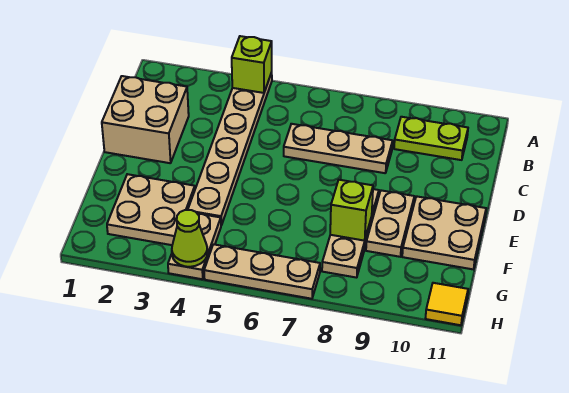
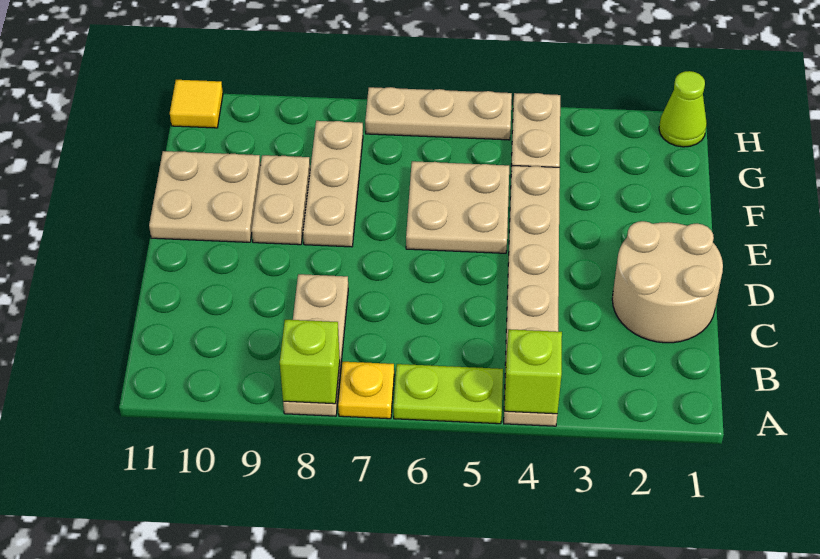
none -> yellow plate A7 level 1
lime plate B9:B10 level 1 -> lime plate A5:A6 level 1
tan brick C1:D2 level 1 -> tan round brick C1:D2 level 1
tan plate C6:C8 level 1 -> tan plate A8:C8 level 1
tan plate F2:G3 level 1 -> tan plate E5:F6 level 1
lime brick F8 level 2 -> lime brick A8 level 2
lime cone H4 level 2 -> lime cone H1 level 1

